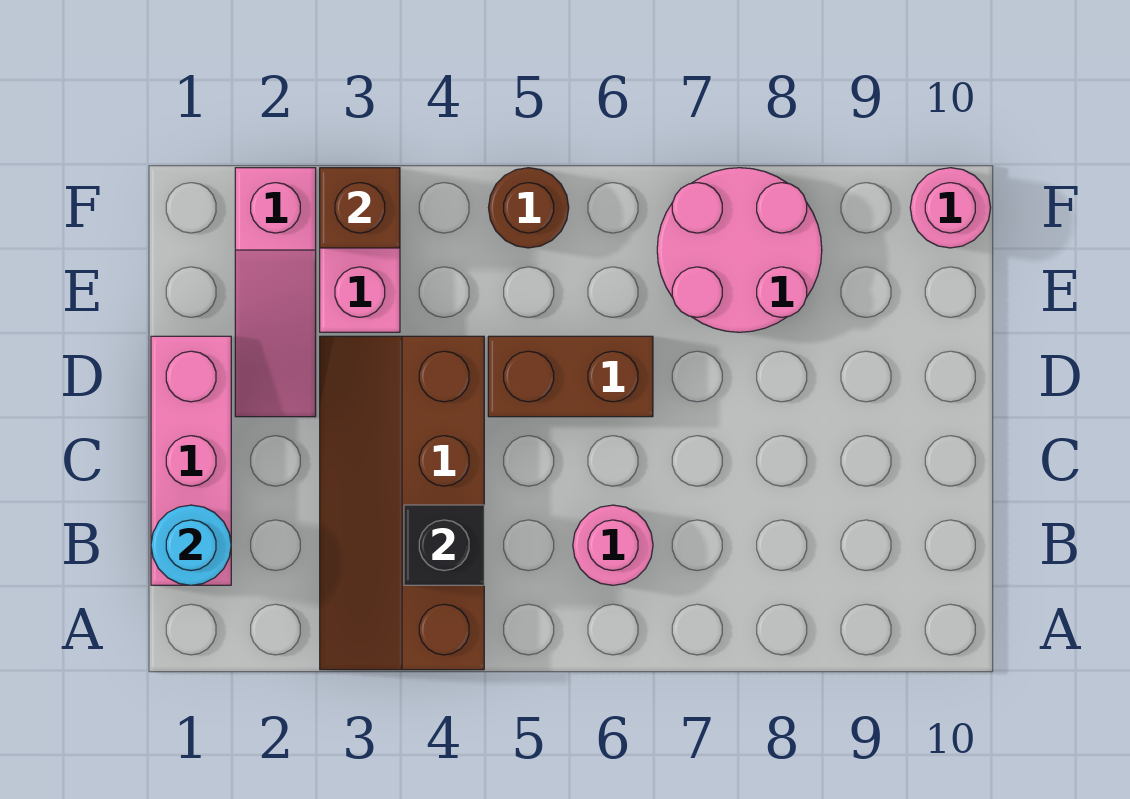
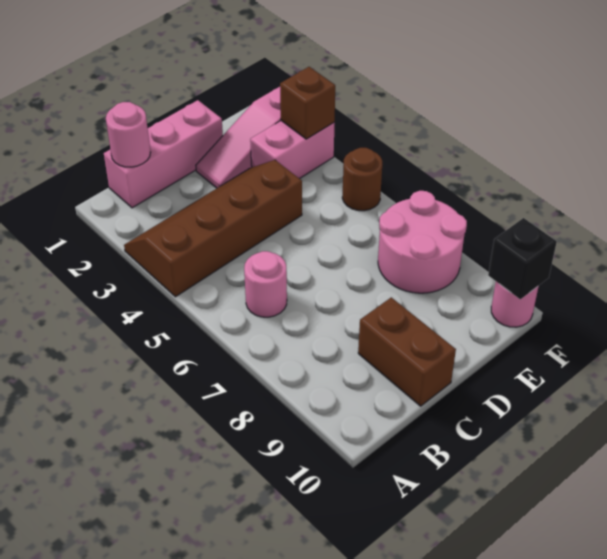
cyan round brick B1 level 2 -> pink round brick B1 level 2
black brick B4 level 2 -> black brick F10 level 2
brown brick D5:D6 level 1 -> brown brick C9:C10 level 1

